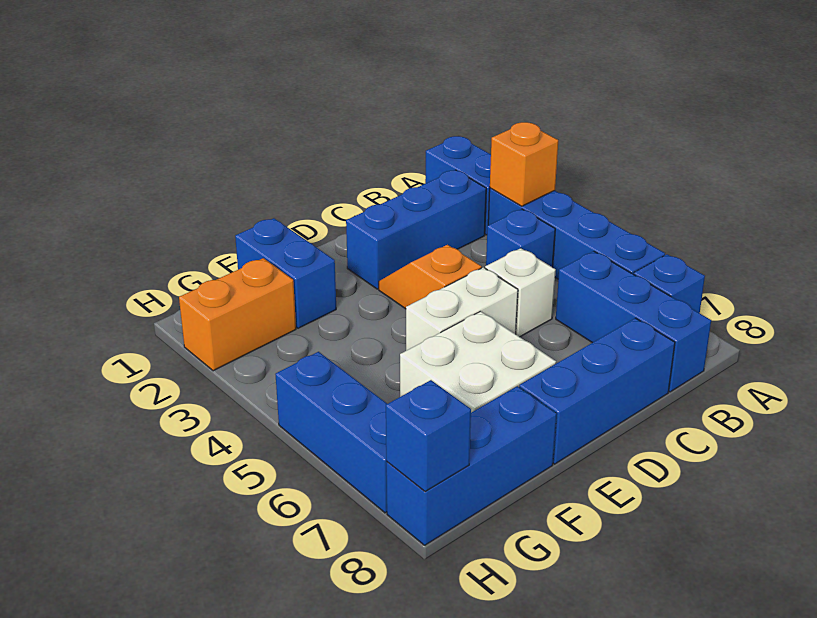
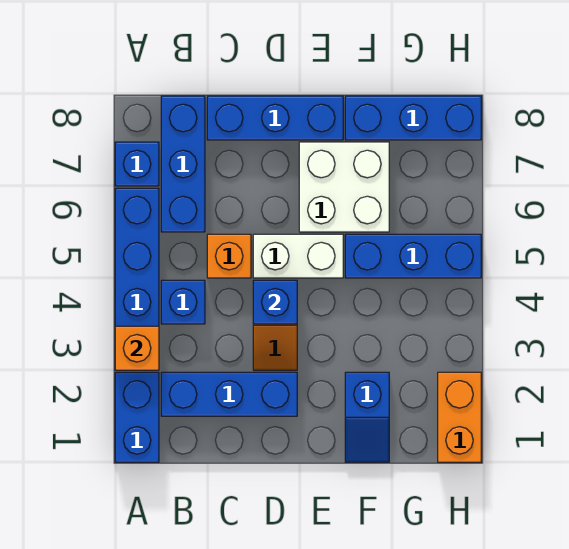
white brick C5 level 1 -> orange brick C5 level 1
blue brick F1:F2 level 1 -> blue slope F1:F2 level 1 top 2
orange brick G2:H2 level 1 -> orange brick H1:H2 level 1
blue brick H5:H7 level 1 -> blue brick F5:H5 level 1
blue brick H8 level 2 -> blue brick D4 level 2

